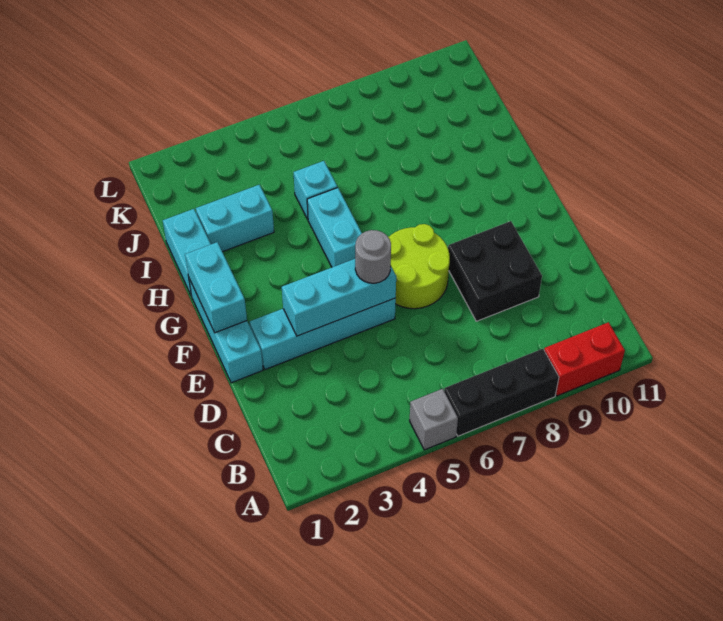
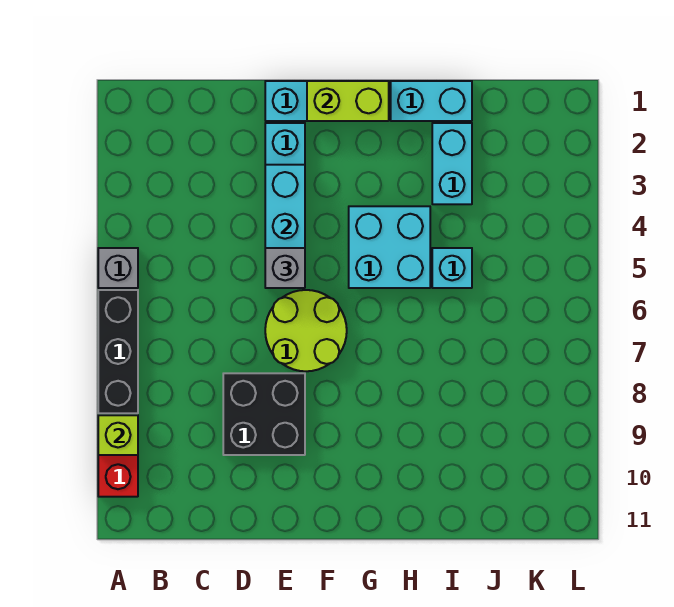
none -> lime brick A9 level 2
grey round brick E5 level 3 -> grey brick E5 level 3
cyan brick F1:G1 level 2 -> lime brick F1:G1 level 2
cyan brick G5:H5 level 1 -> cyan brick G4:H5 level 1

